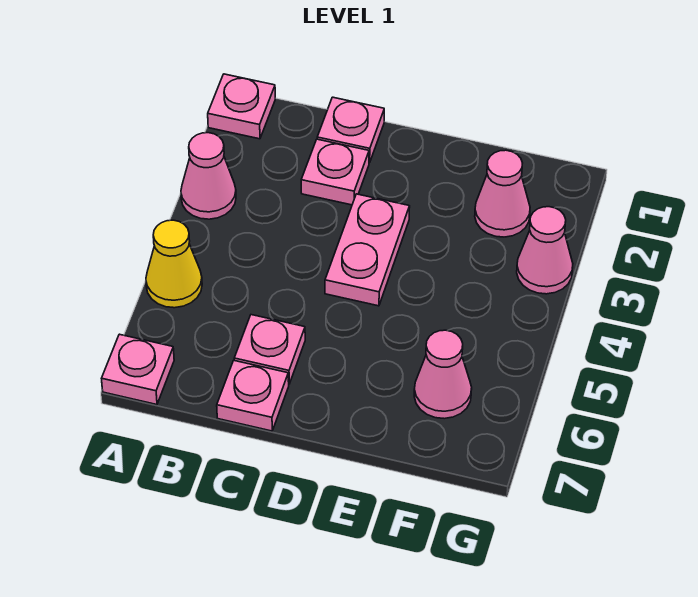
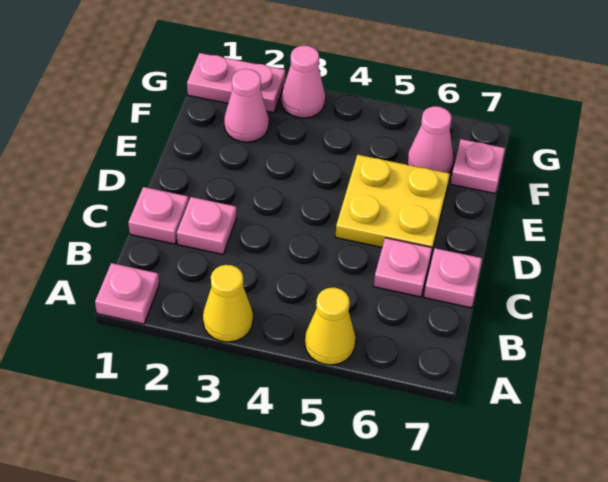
pink cone A3 level 1 -> yellow cone A3 level 1
pink plate A7 level 1 -> pink plate F7 level 1
pink plate D3:D4 level 1 -> pink plate G1:G2 level 1
none -> yellow plate D5:E6 level 1

